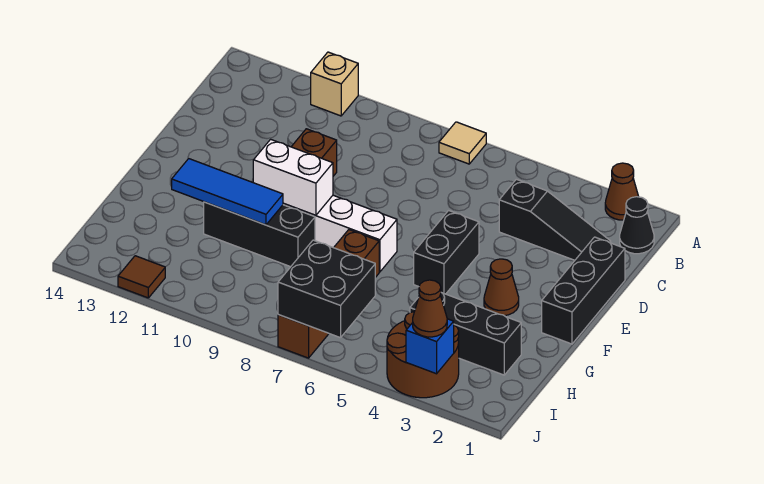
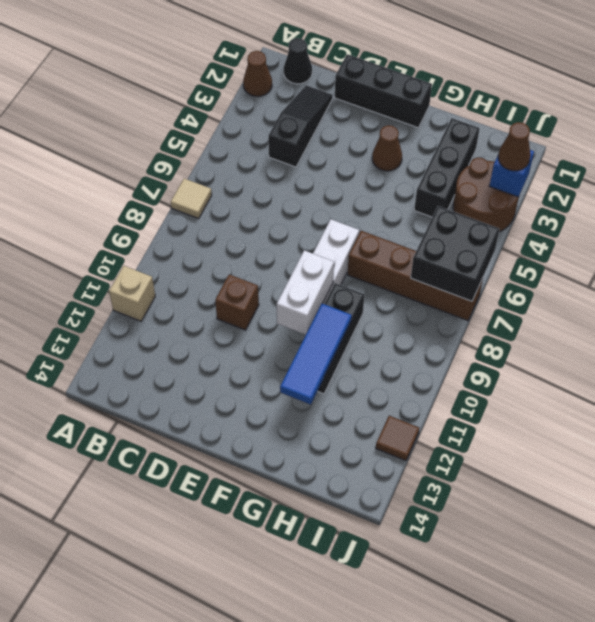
black brick E5:F5 level 1 -> none

